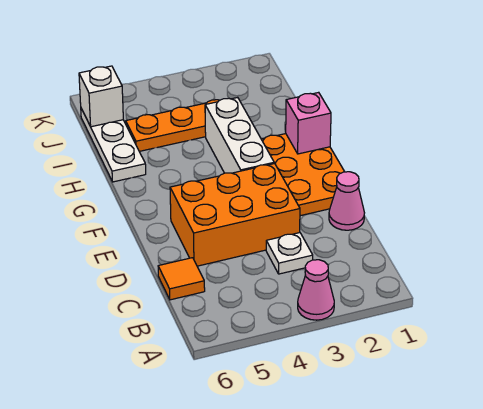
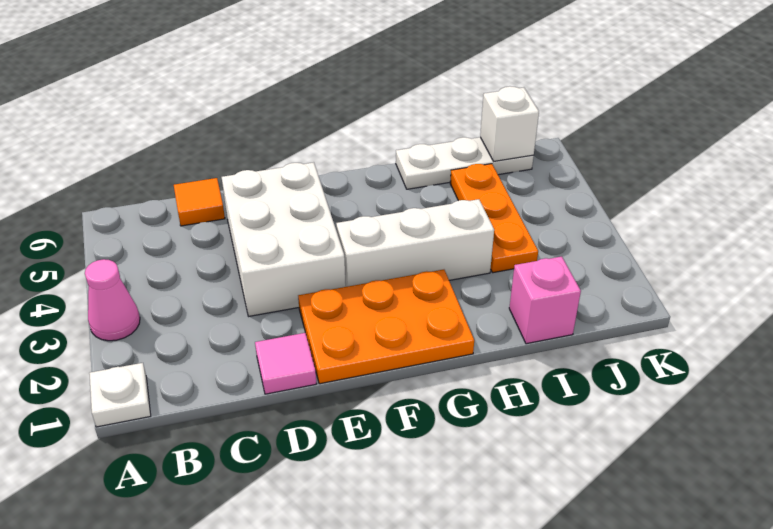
white plate C3 level 1 -> white plate A1 level 1
pink cone D1 level 1 -> pink tile D1 level 1
orange brick D3:E5 level 1 -> white brick D3:E5 level 1
pink brick G1 level 2 -> pink brick I1 level 1

